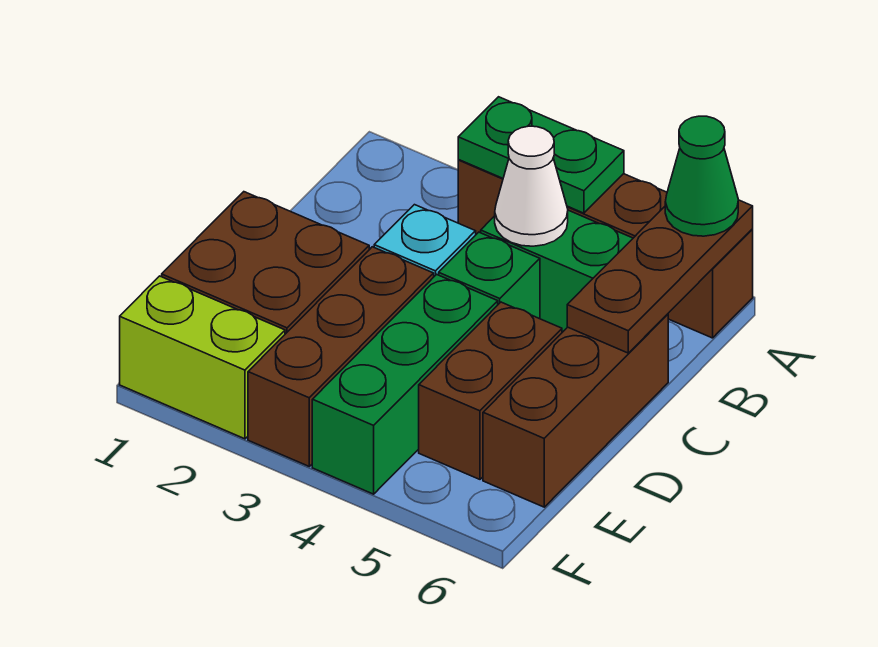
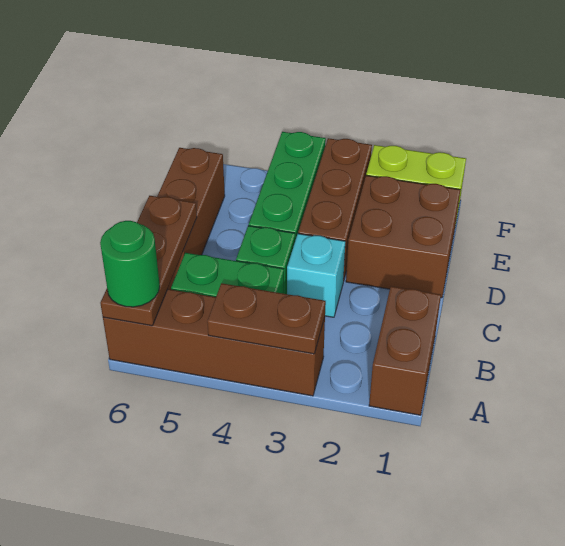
green plate A3:A4 level 2 -> brown plate A3:A4 level 2
green cone A6 level 3 -> green round brick A6 level 3
white cone B4 level 2 -> none
brown brick D5:E5 level 1 -> brown brick A1:B1 level 1

